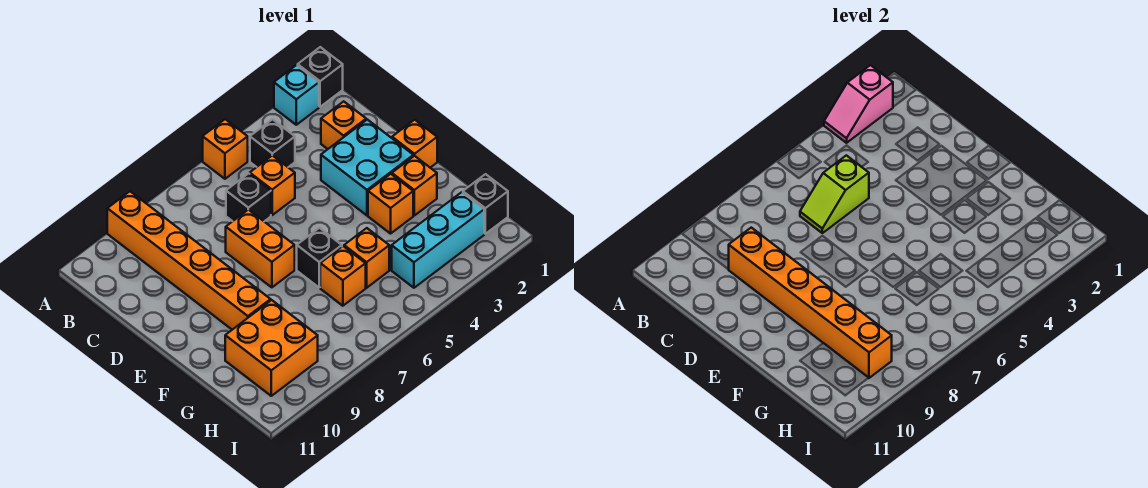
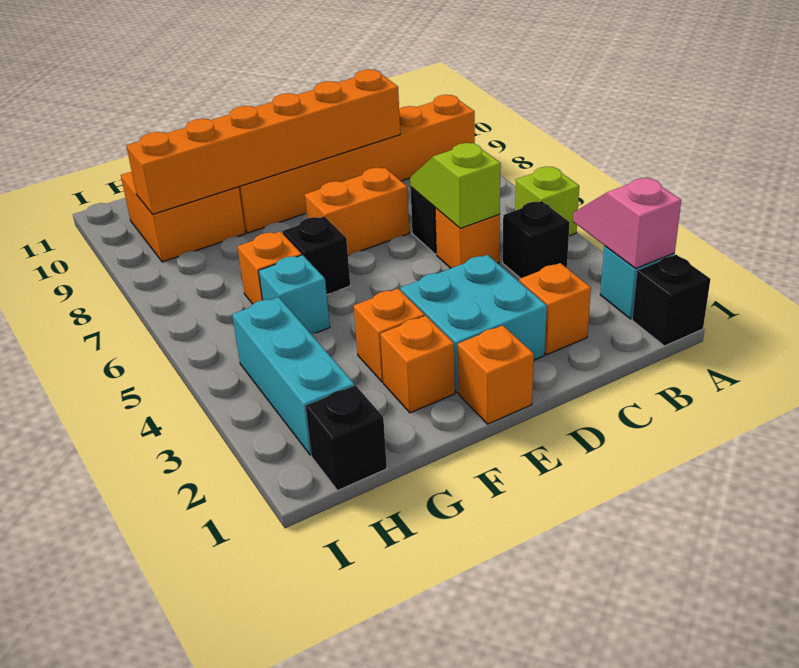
orange brick A5 level 1 -> lime brick A5 level 1
orange brick G5 level 1 -> cyan brick G5 level 1

